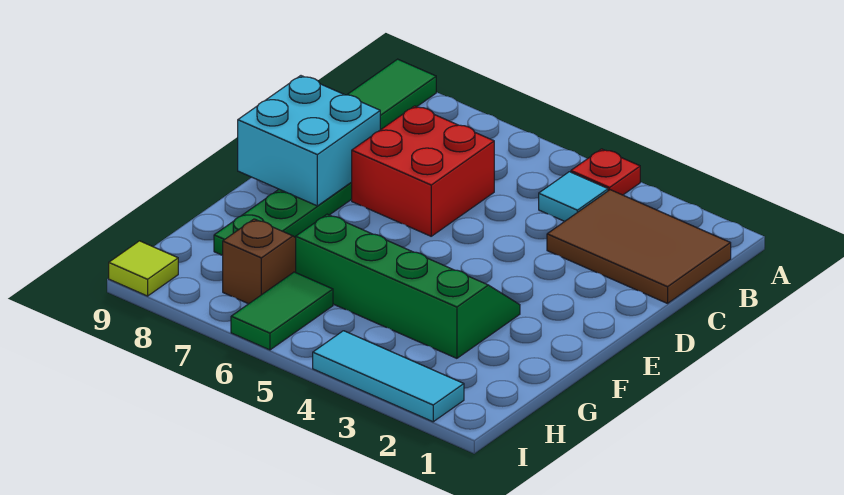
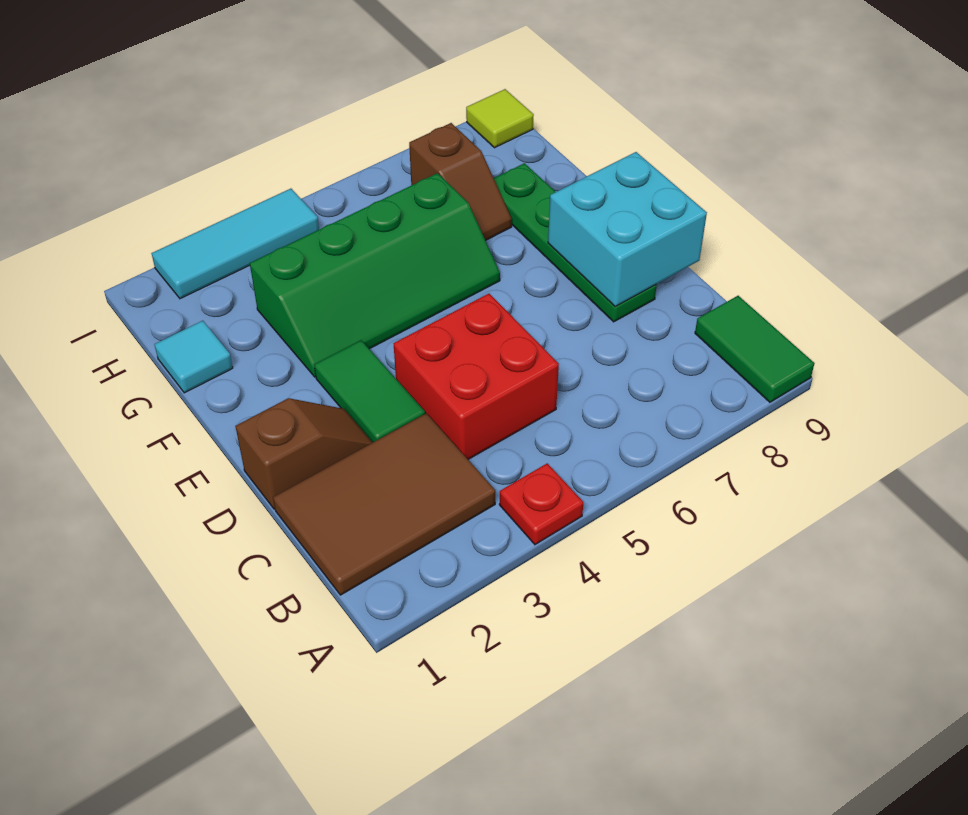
cyan tile B4 level 1 -> cyan tile G1 level 1
red brick C6:D7 level 1 -> red brick C4:D5 level 1
none -> brown slope D1:D2 level 1 top 1
green tile H6:I6 level 1 -> green tile D3:E3 level 1

